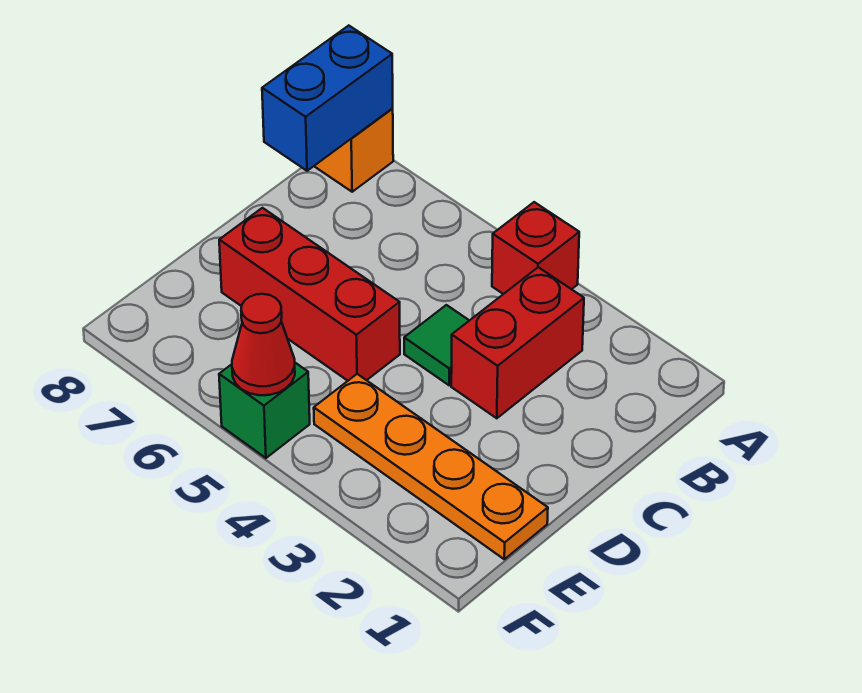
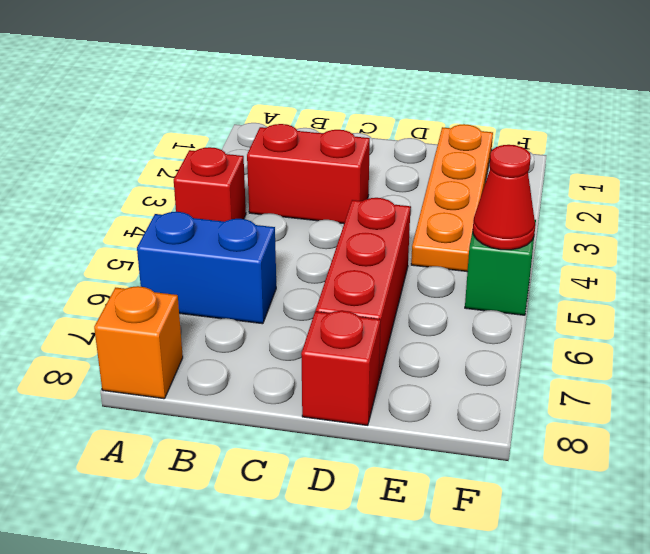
blue brick A8:B8 level 2 -> blue brick A6:B6 level 1
green tile C4 level 1 -> none
none -> red brick D8 level 1

